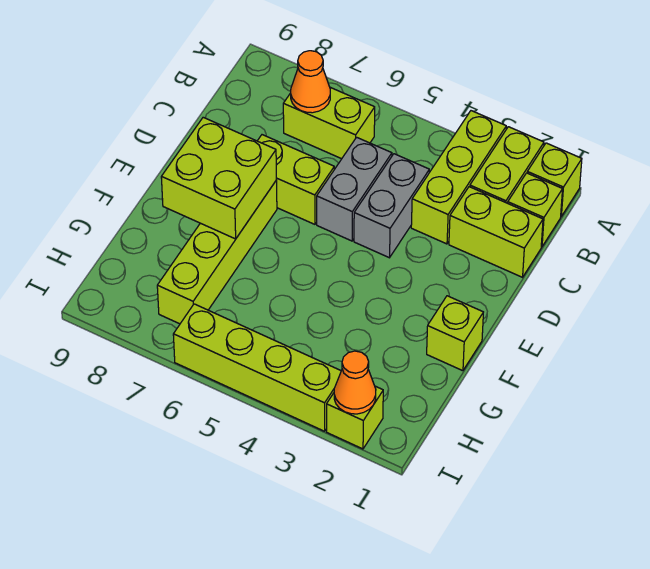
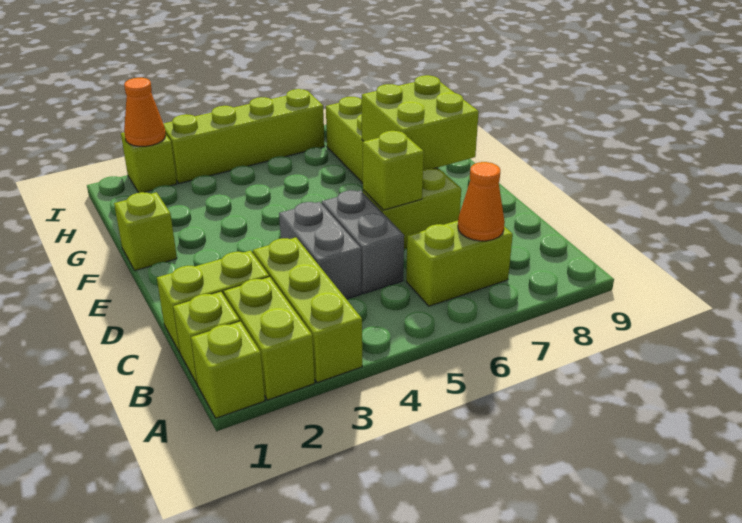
none -> lime brick D6 level 2

